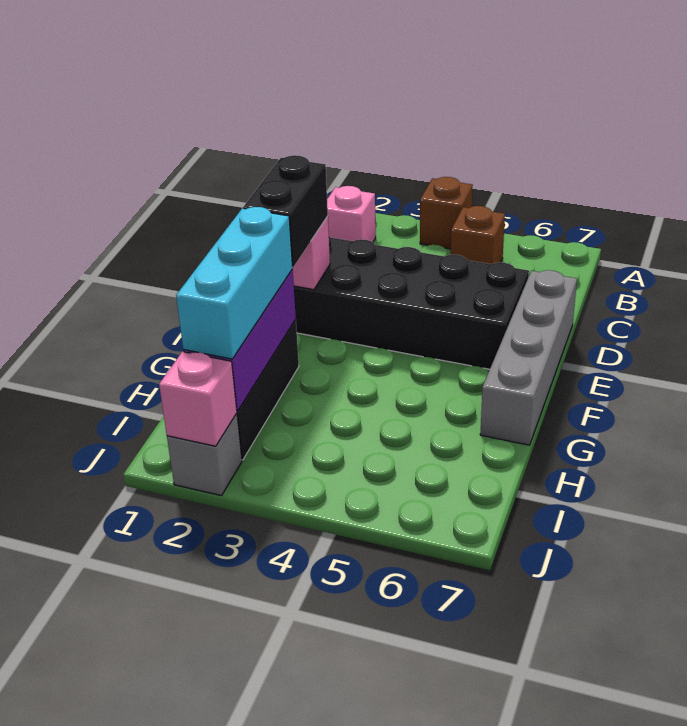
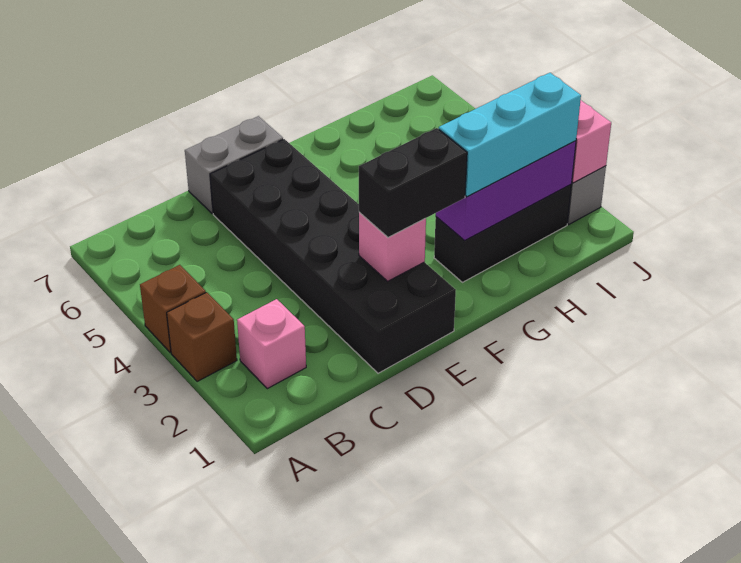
brown brick B5 level 1 -> brown brick A3 level 1
grey brick D7:G7 level 1 -> grey brick D7:E7 level 1

